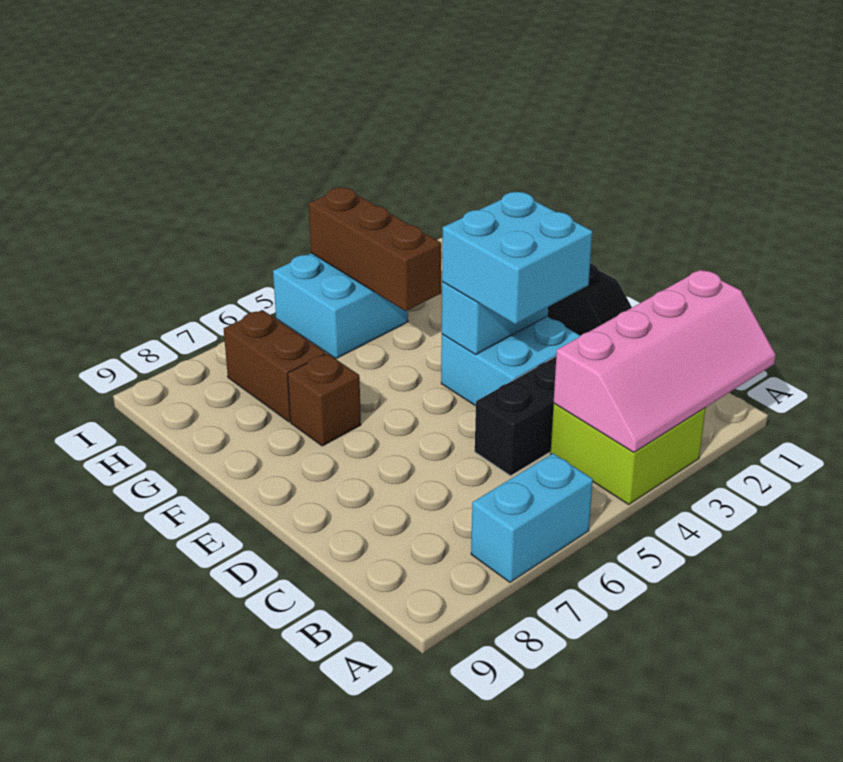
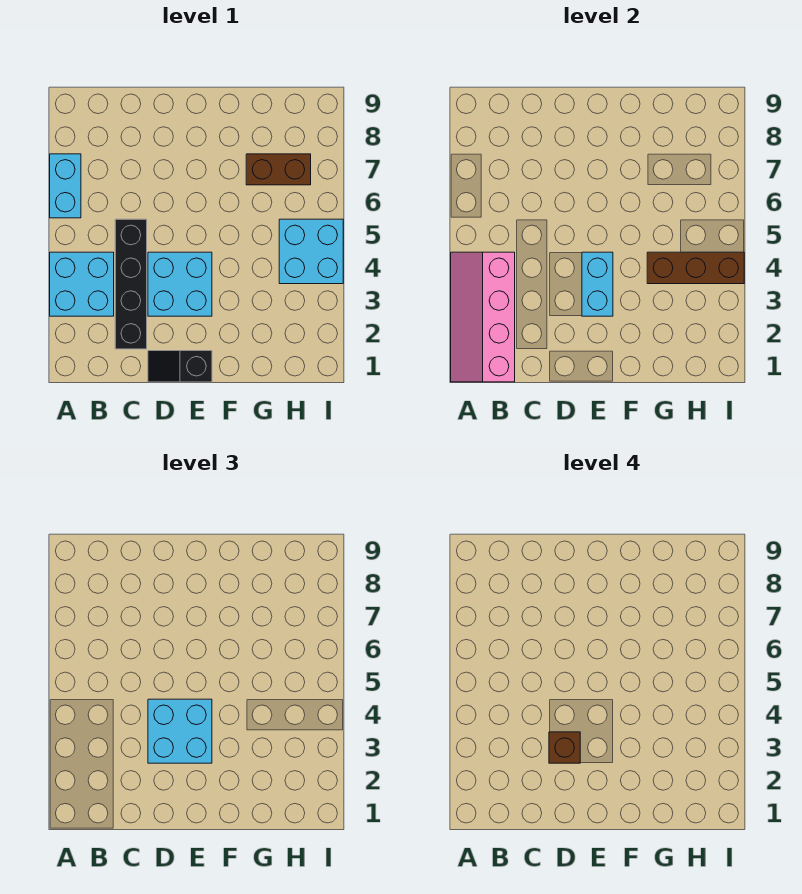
lime brick A3:B4 level 1 -> cyan brick A3:B4 level 1
brown brick F7 level 1 -> brown brick D3 level 4

